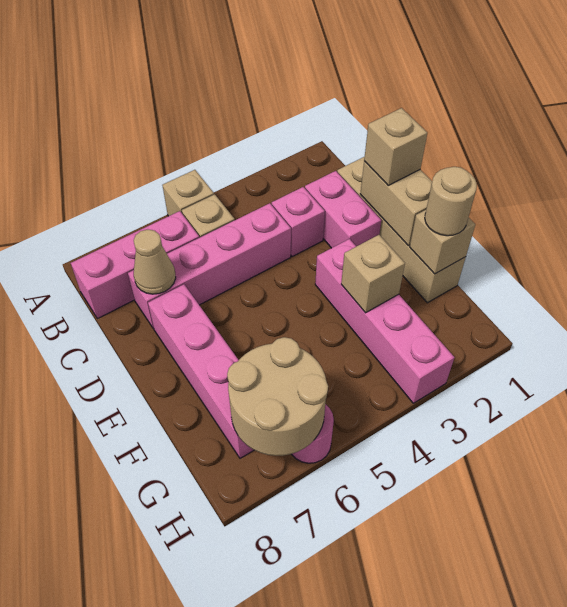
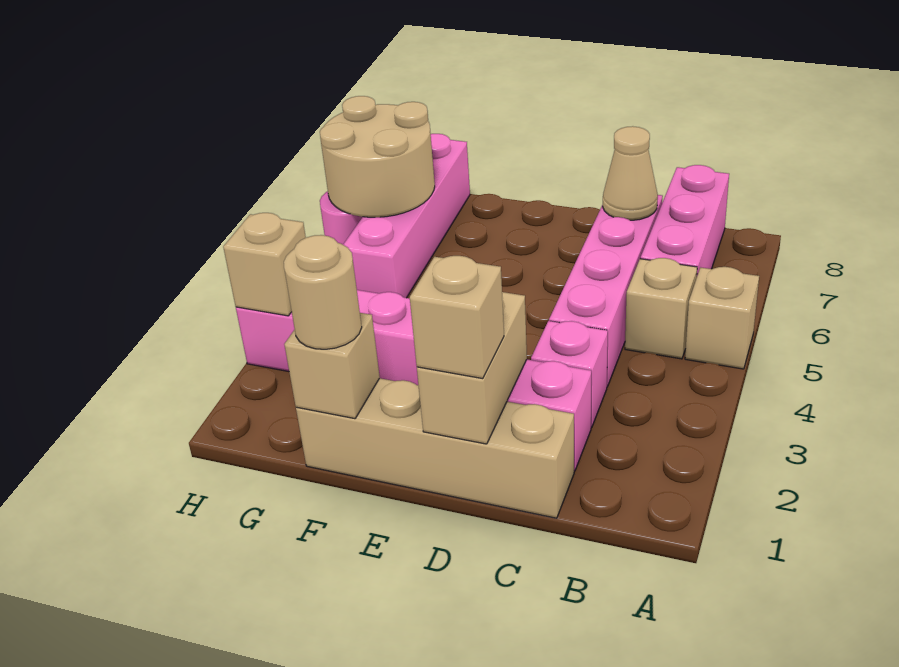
tan brick D1:E1 level 2 -> tan brick D1:D2 level 2
pink brick D7:G7 level 1 -> pink brick G5:G8 level 1
tan brick F3 level 2 -> tan brick H3 level 2

